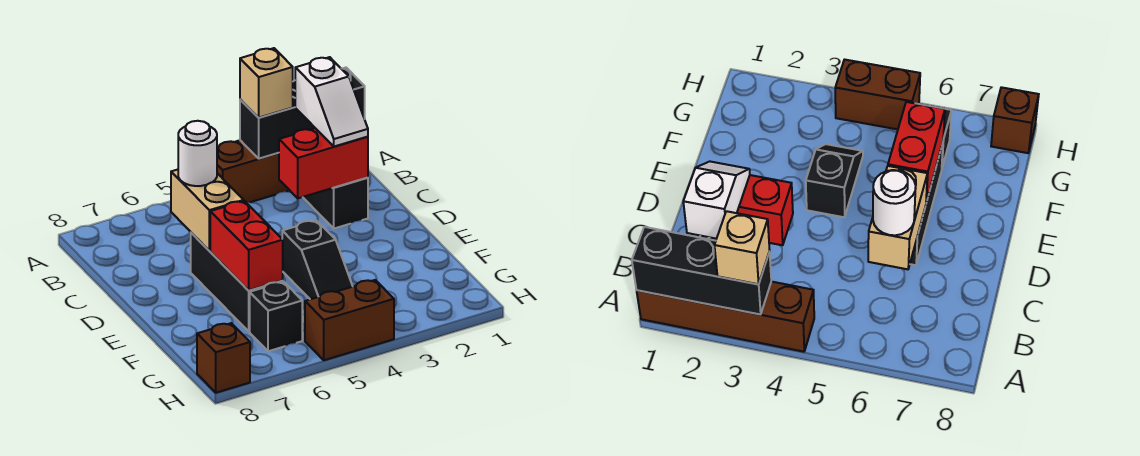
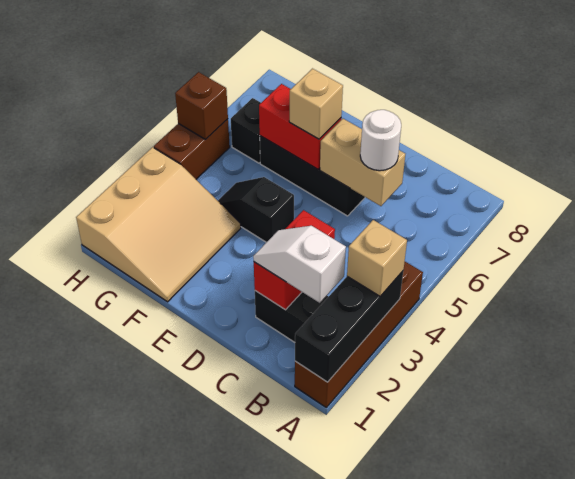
none -> tan brick E6 level 3
none -> tan slope F1:H3 level 1 top H
brown brick H8 level 1 -> brown brick H5 level 2

